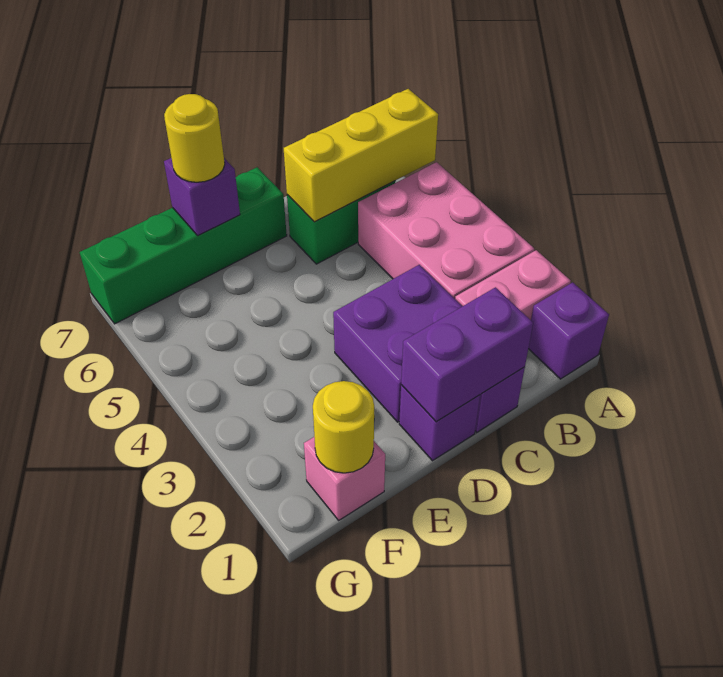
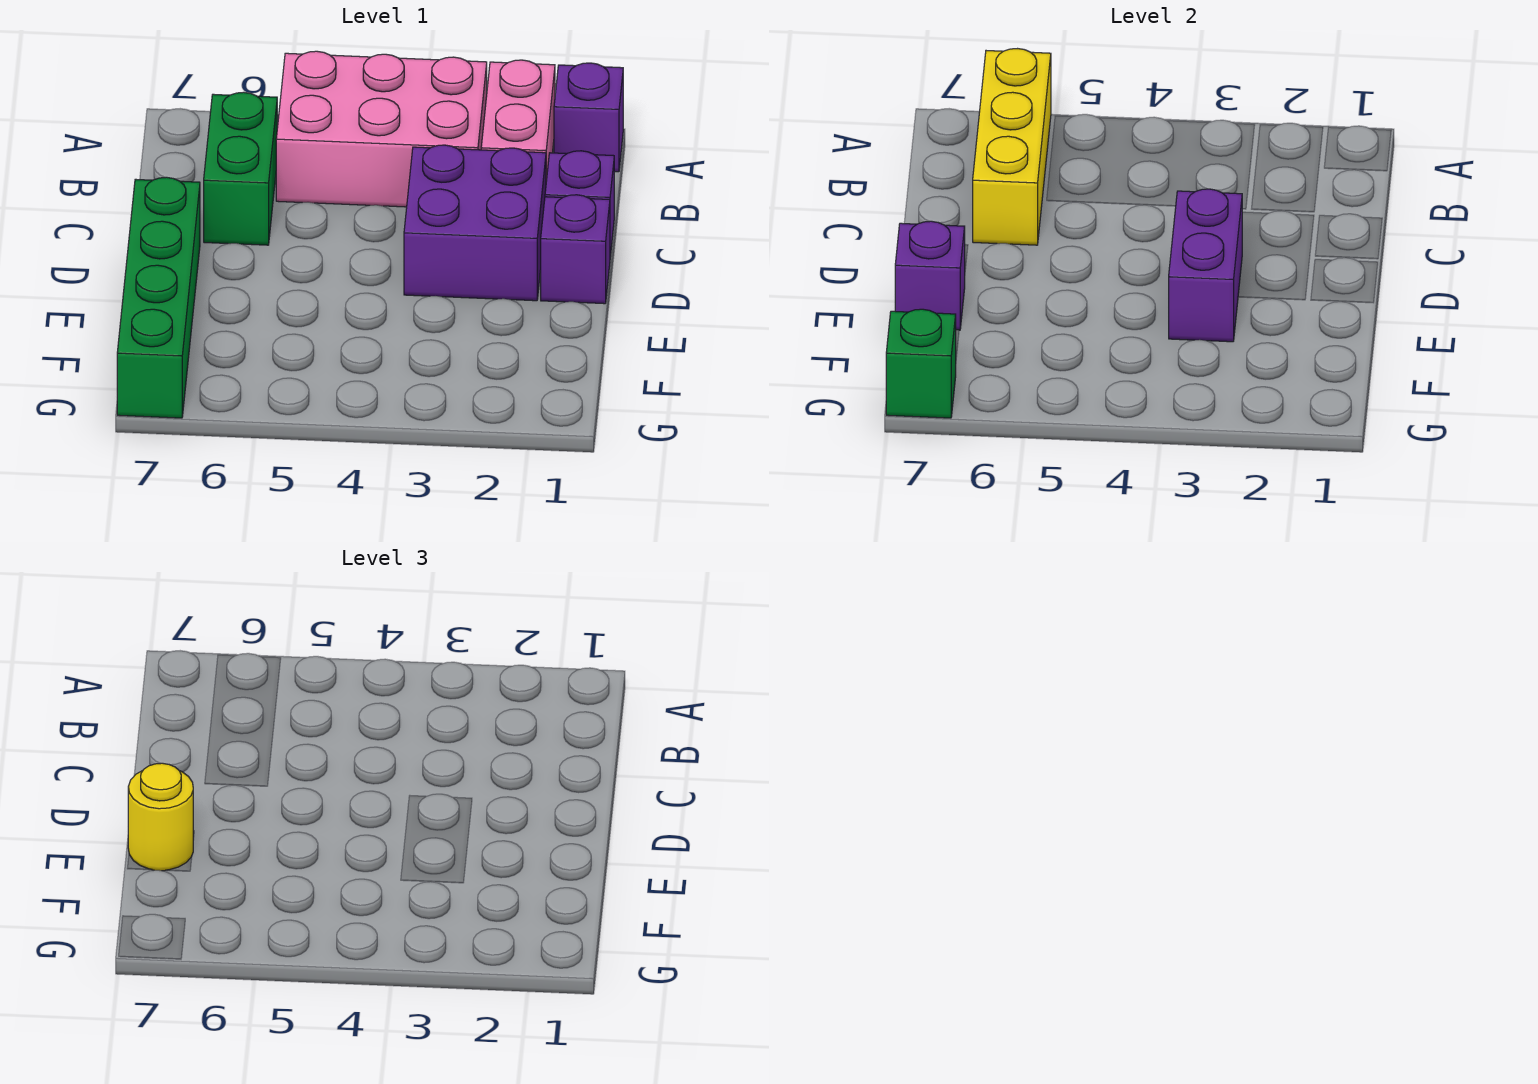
purple brick C1:D1 level 2 -> purple brick D3:E3 level 2
pink brick F1 level 1 -> none
yellow round brick F1 level 2 -> none
none -> green brick G7 level 2

